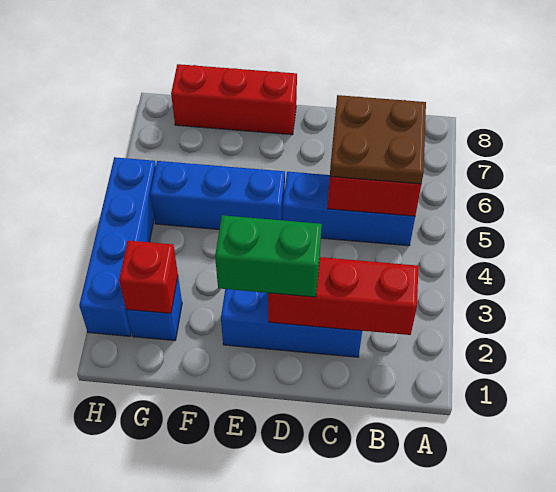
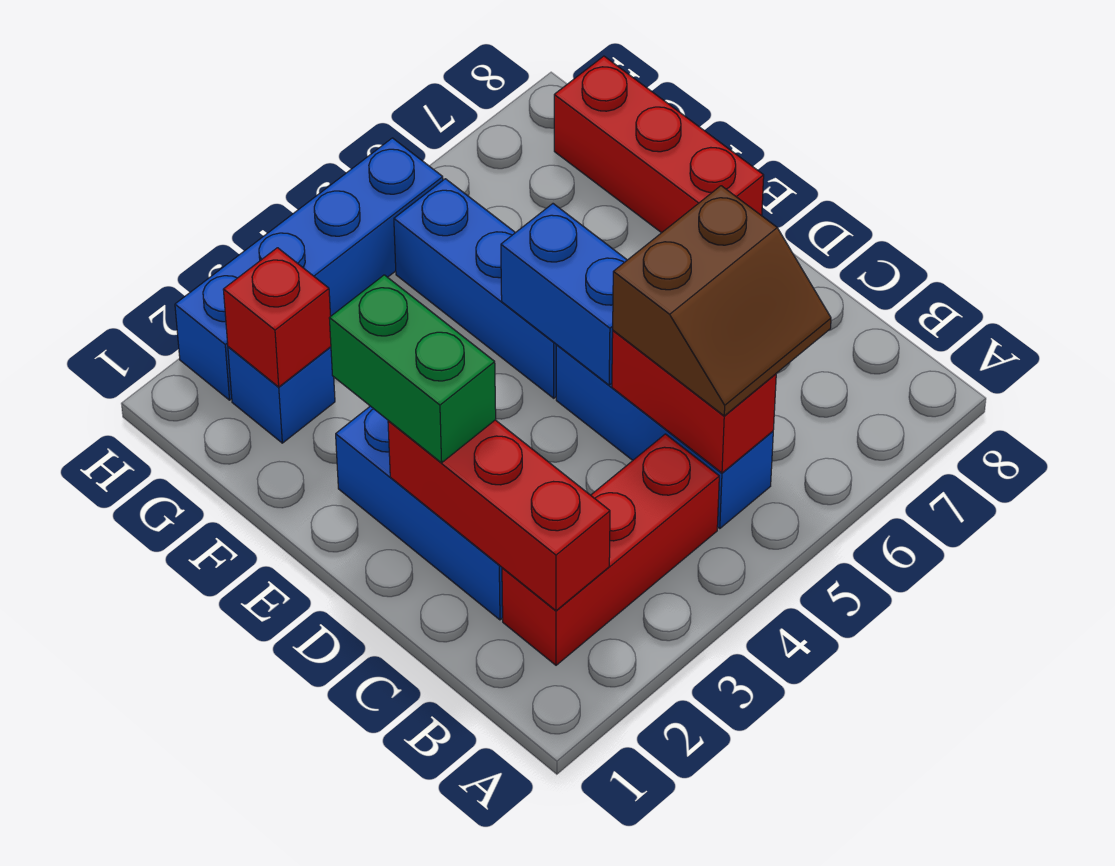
none -> red brick B2:B4 level 1
brown plate B5:C6 level 3 -> brown slope B5:C6 level 3 top C
none -> blue brick D5:E5 level 2

